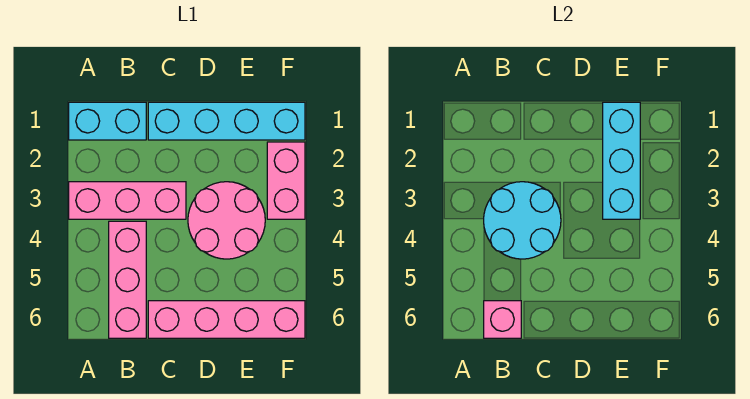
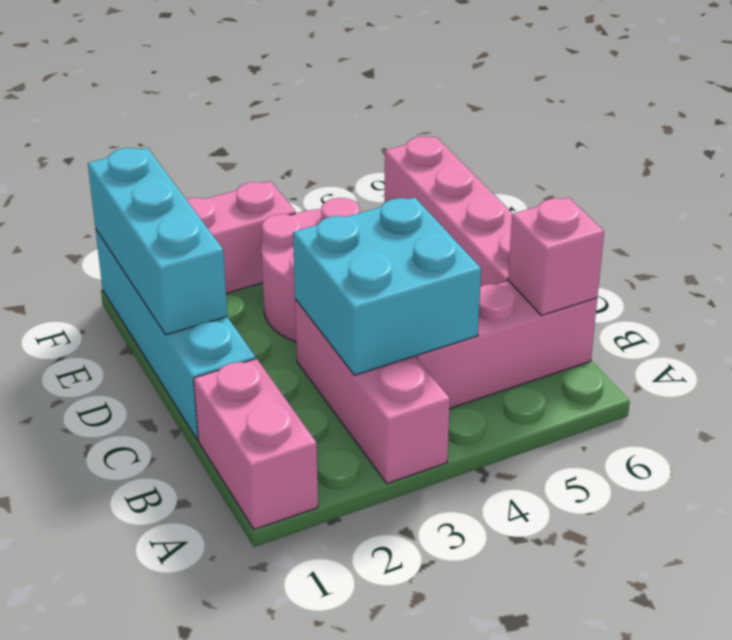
cyan brick A1:B1 level 1 -> pink brick A1:B1 level 1
cyan round brick B3:C4 level 2 -> cyan brick B3:C4 level 2
cyan brick E1:E3 level 2 -> cyan brick D1:F1 level 2

